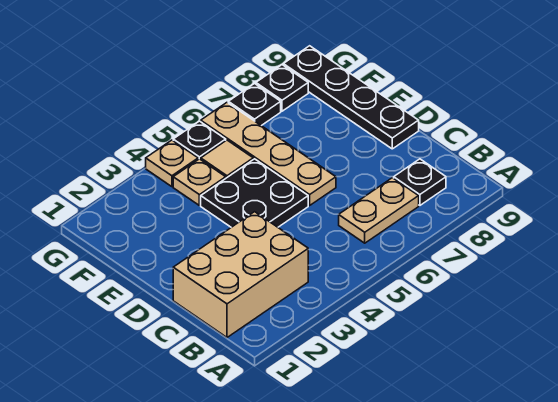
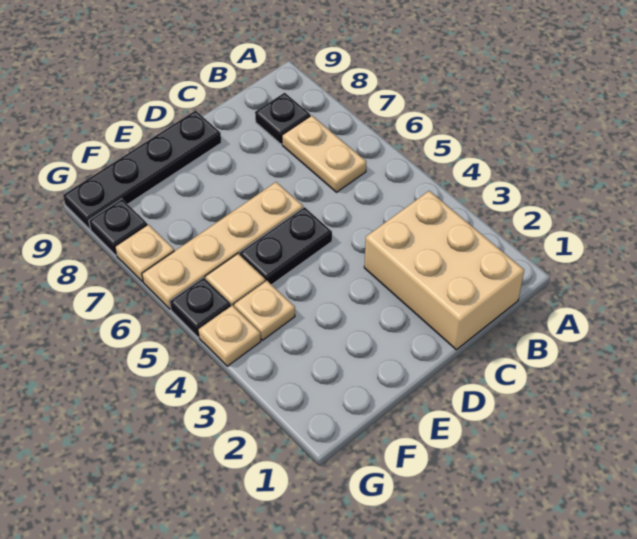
black plate D4:E5 level 1 -> black plate D5:E5 level 1
black plate G7 level 1 -> tan plate G7 level 1

